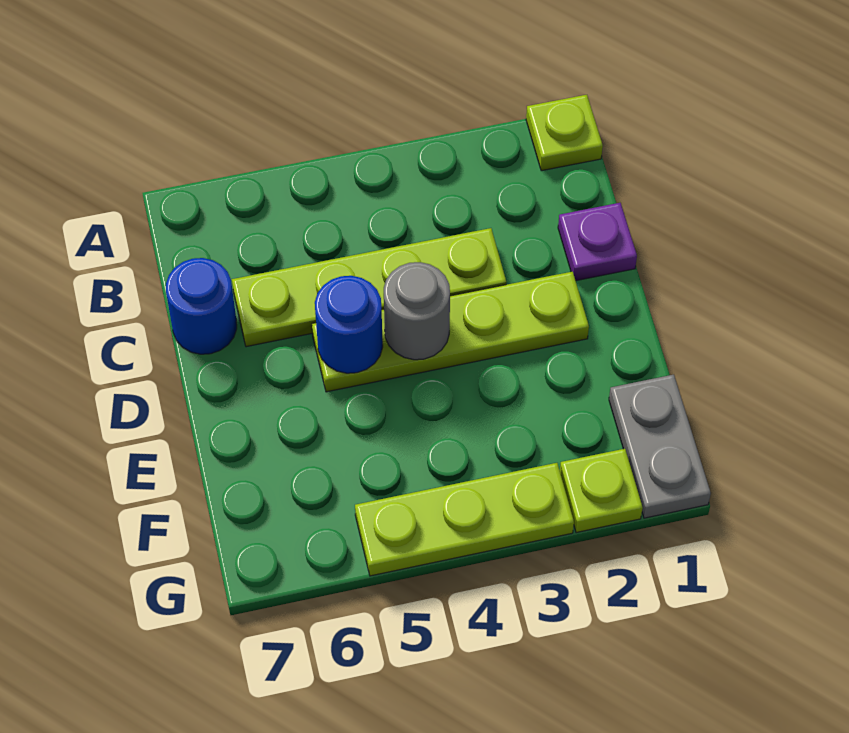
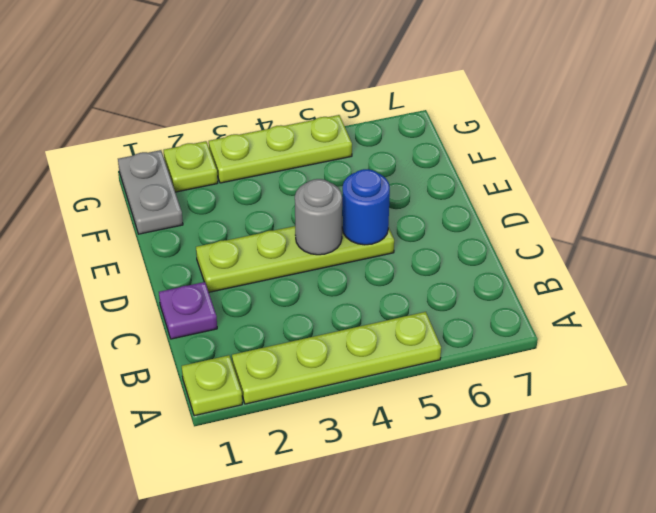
lime plate C3:C6 level 1 -> lime plate A2:A5 level 1
blue round brick C7 level 1 -> none

